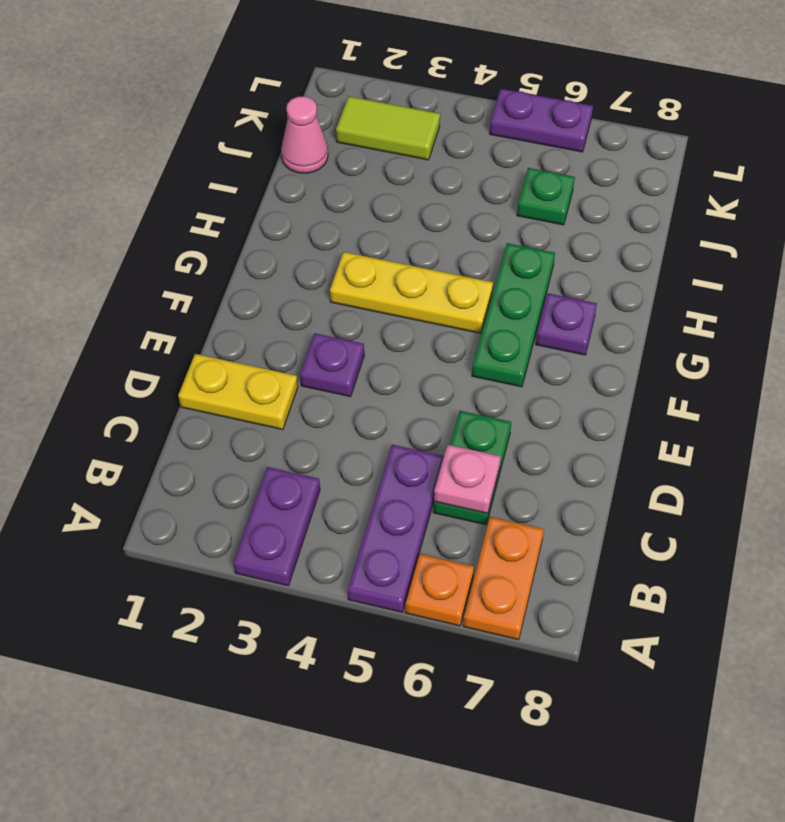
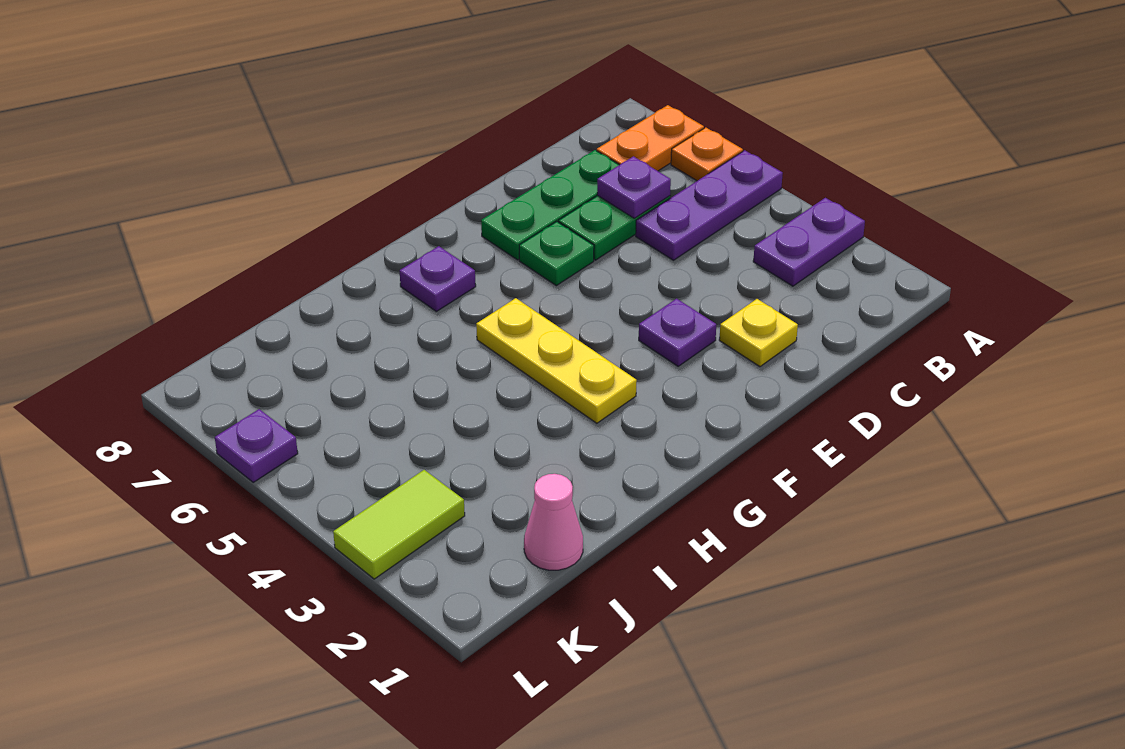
pink plate C6 level 2 -> purple plate C6 level 2
yellow plate D1:D2 level 1 -> yellow plate D2 level 1
green plate F6:H6 level 1 -> green plate C7:E7 level 1
green plate J6 level 1 -> green plate E6 level 1
lime tile K2:K3 level 1 -> lime tile K3:L3 level 1
purple plate L5:L6 level 1 -> purple plate L6 level 1

